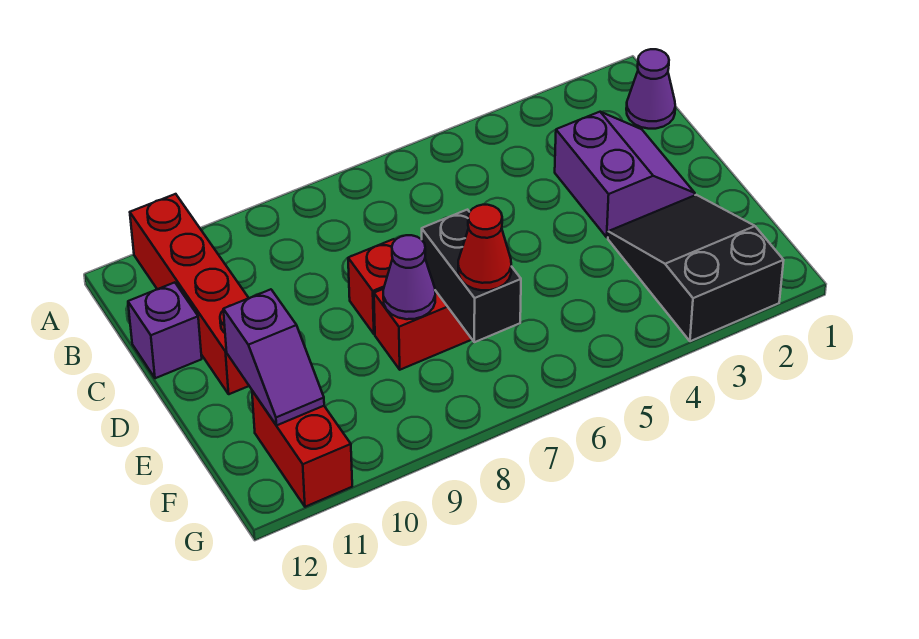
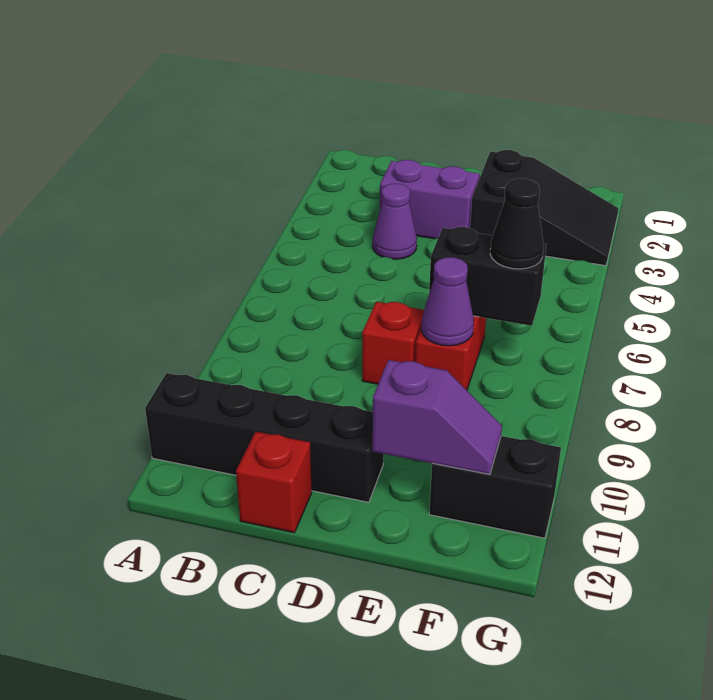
red brick A11:D11 level 1 -> black brick A11:D11 level 1
purple cone B1 level 1 -> purple cone C4 level 1
purple brick C12 level 1 -> red brick C12 level 1
black slope E2:G3 level 1 top G -> black slope E2:G3 level 1 top E
red cone F7 level 3 -> black cone F7 level 3
red brick F11:G11 level 1 -> black brick F11:G11 level 1

